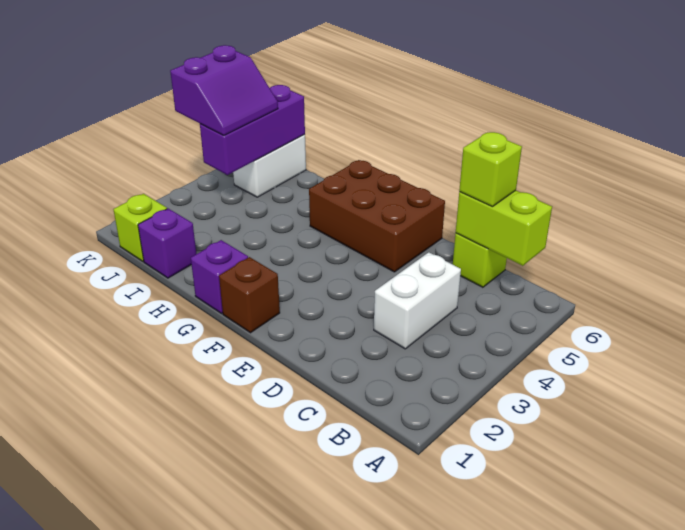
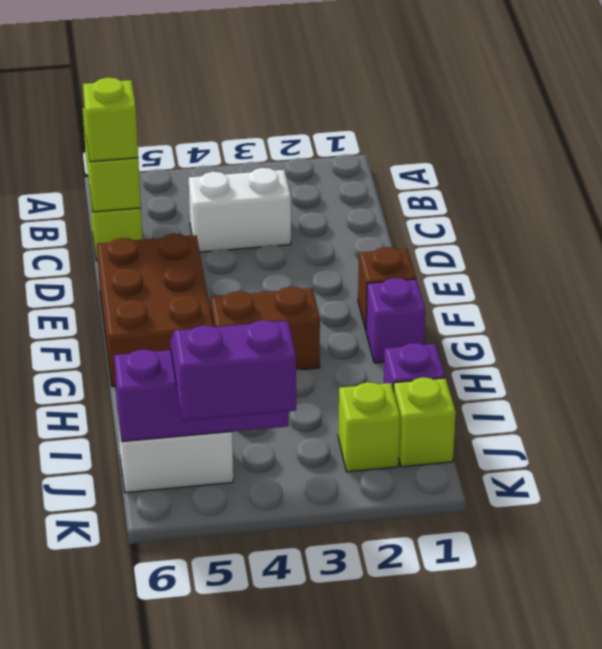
none -> brown brick G3:G4 level 1
none -> lime brick J2 level 1

